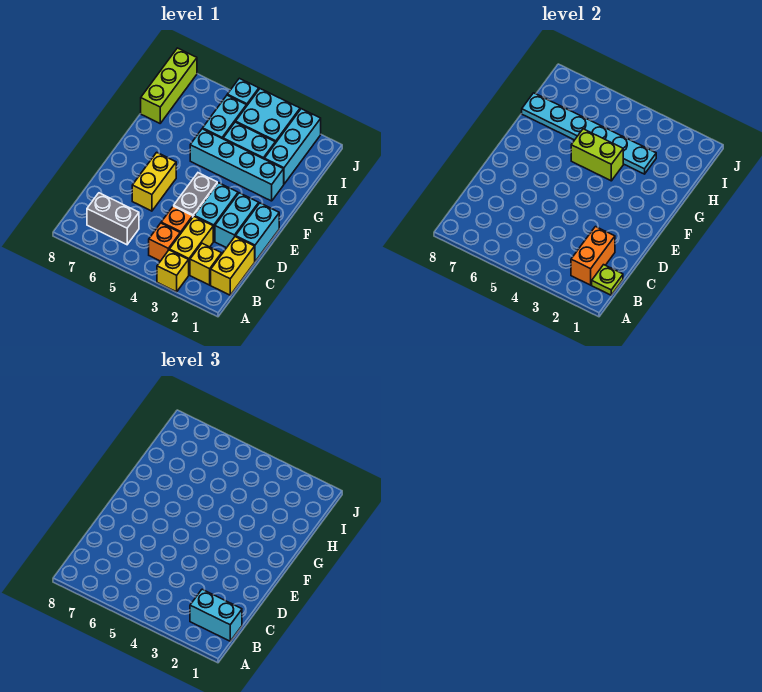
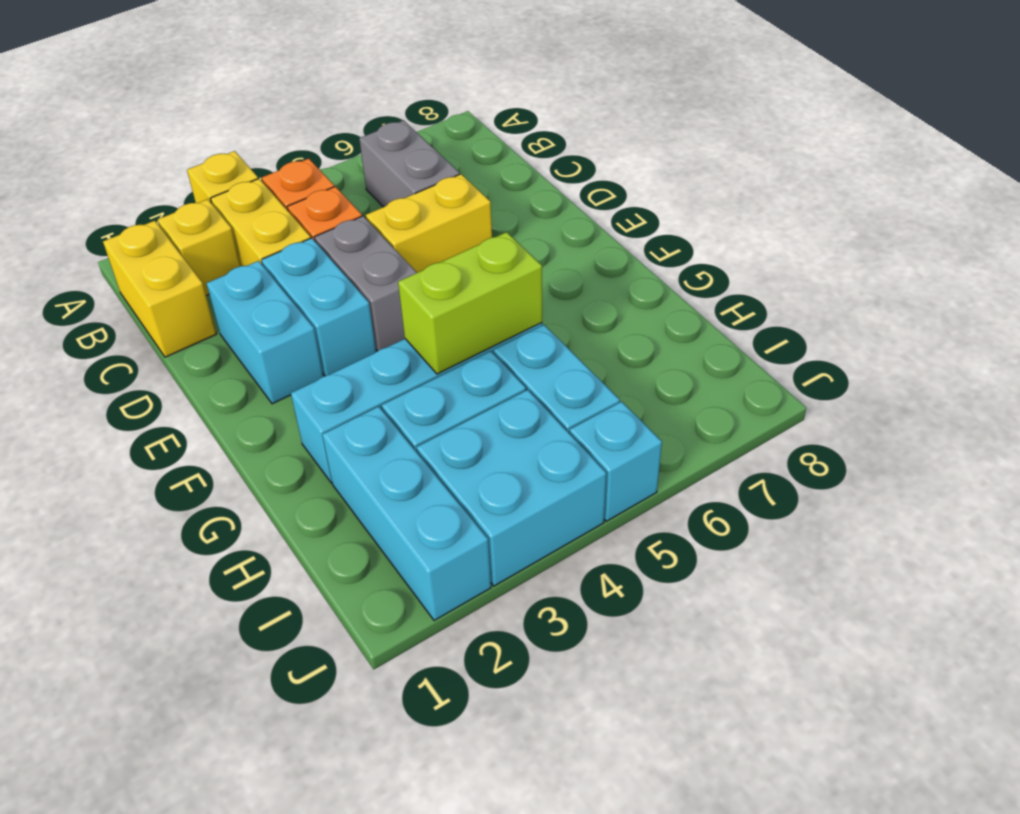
lime plate B1 level 2 -> none
cyan brick B1:B2 level 3 -> none
orange brick B2:C2 level 2 -> none
grey brick B6:B7 level 1 -> grey brick B6:C6 level 1
cyan brick D1:E1 level 1 -> none
yellow brick D6:E6 level 1 -> yellow brick D5:D6 level 1
cyan plate H3:H8 level 2 -> none
lime brick H8:J8 level 1 -> none

